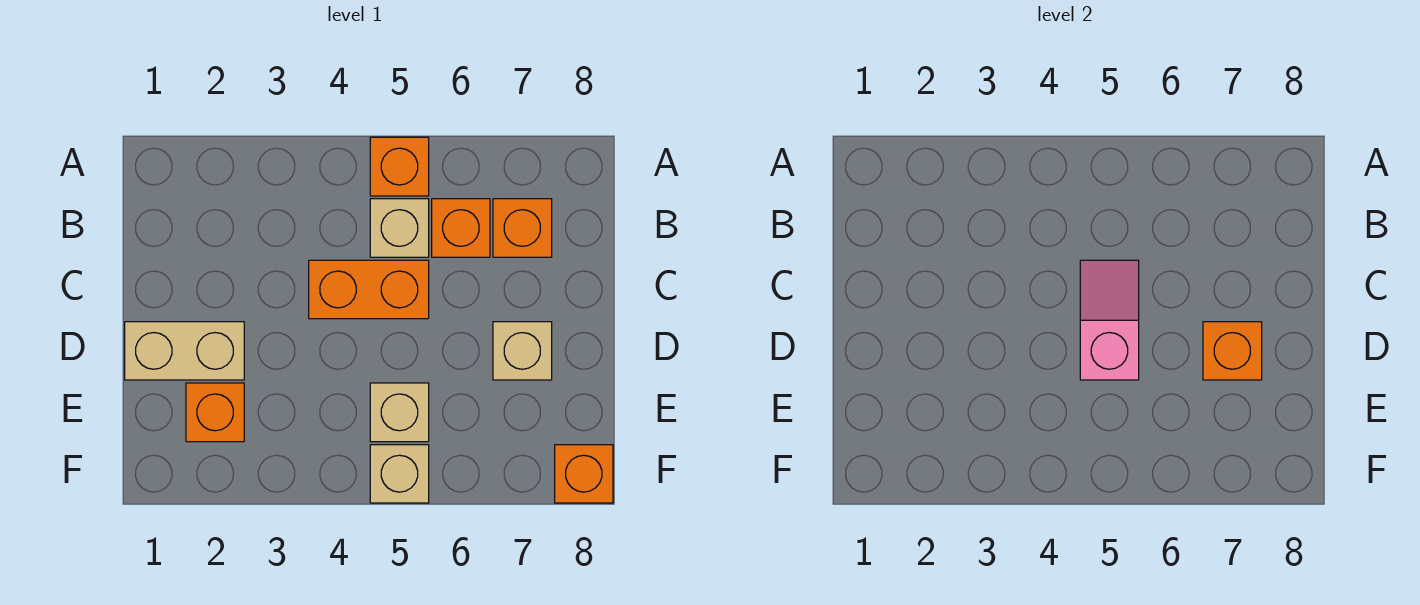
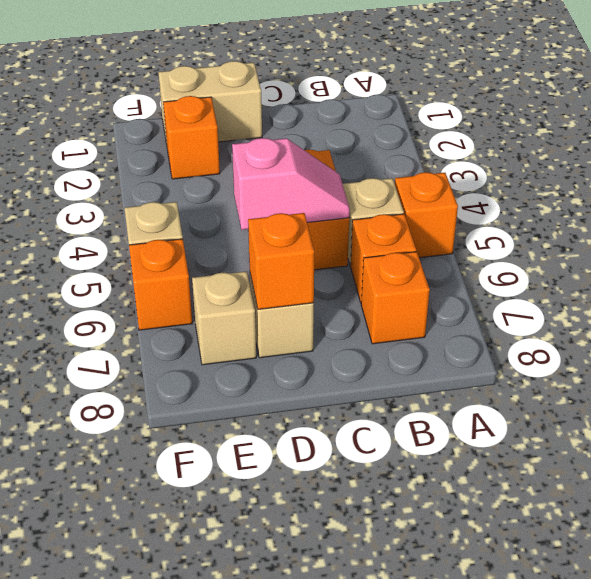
tan brick D1:D2 level 1 -> tan brick D1:E1 level 1
tan brick E5 level 1 -> tan brick E7 level 1
orange brick F8 level 1 -> orange brick F6 level 1

